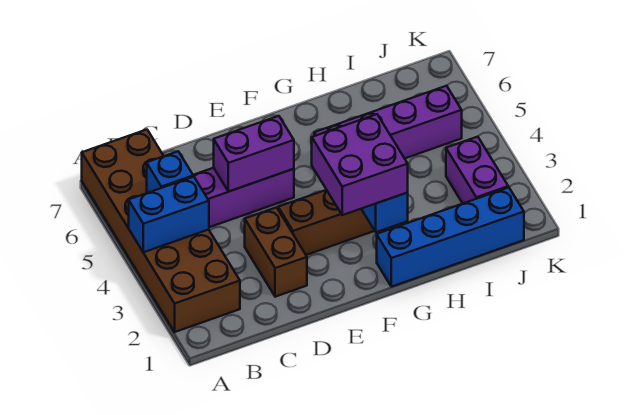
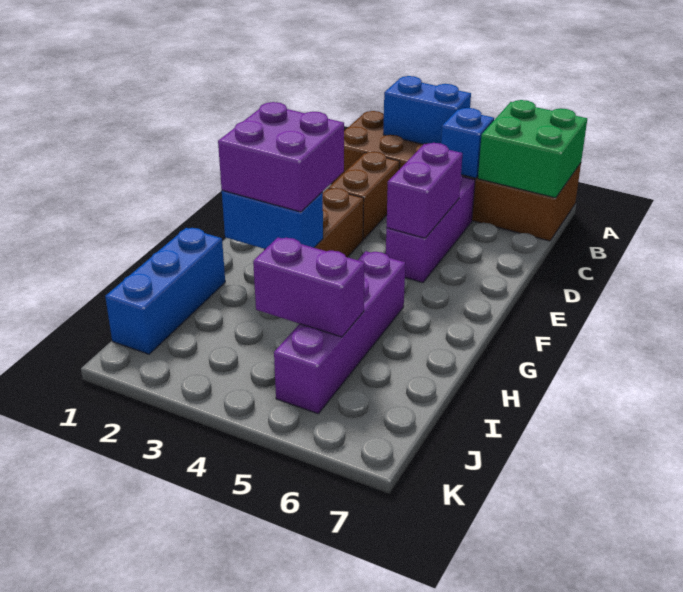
blue brick A4:B4 level 2 -> blue brick A3:A4 level 2
none -> green brick A6:B7 level 2
brown brick D2:D3 level 1 -> brown brick C3:D3 level 1
blue brick G1:J1 level 1 -> blue brick H1:J1 level 1
purple brick J2:J3 level 1 -> purple brick I4:I5 level 2

